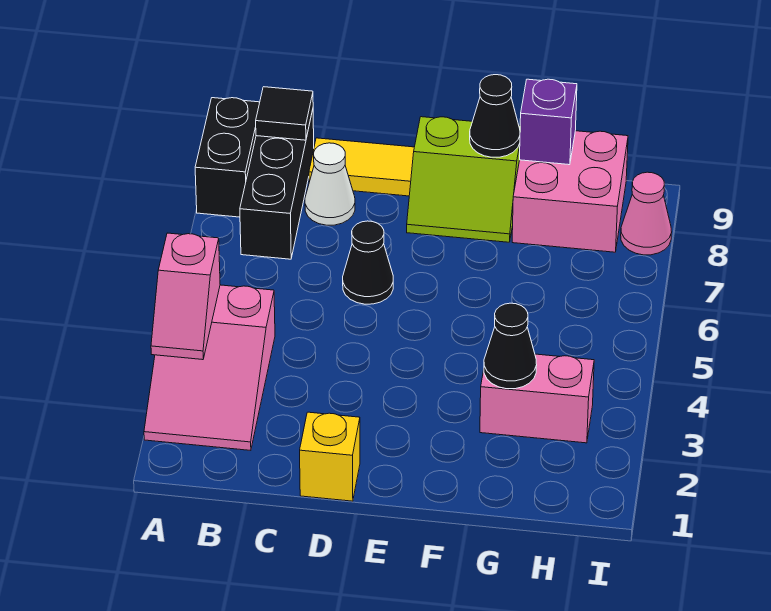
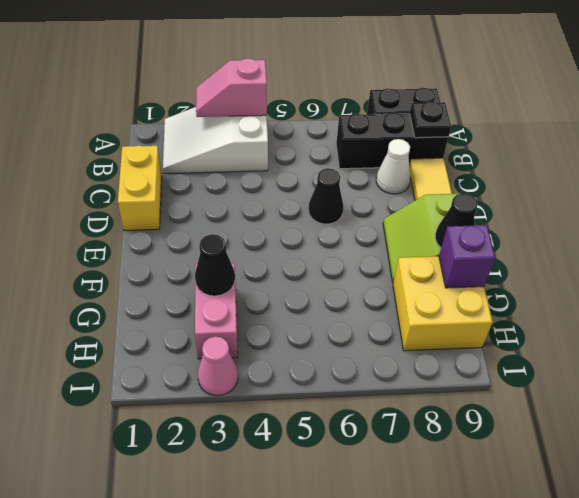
pink slope A2:B4 level 1 top 4 -> white slope A2:B4 level 1 top 4
black tile B9 level 2 -> black plate B9 level 2
yellow brick D1 level 1 -> yellow brick C1:D1 level 1
pink brick G8:H9 level 1 -> yellow brick G8:H9 level 1
pink cone I8 level 1 -> pink cone I3 level 1

